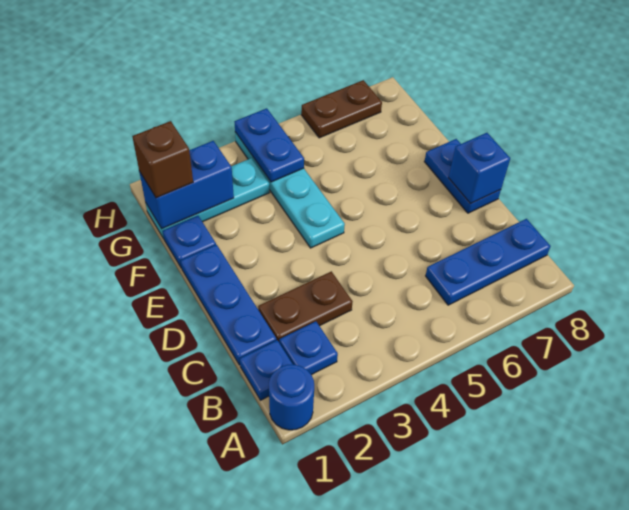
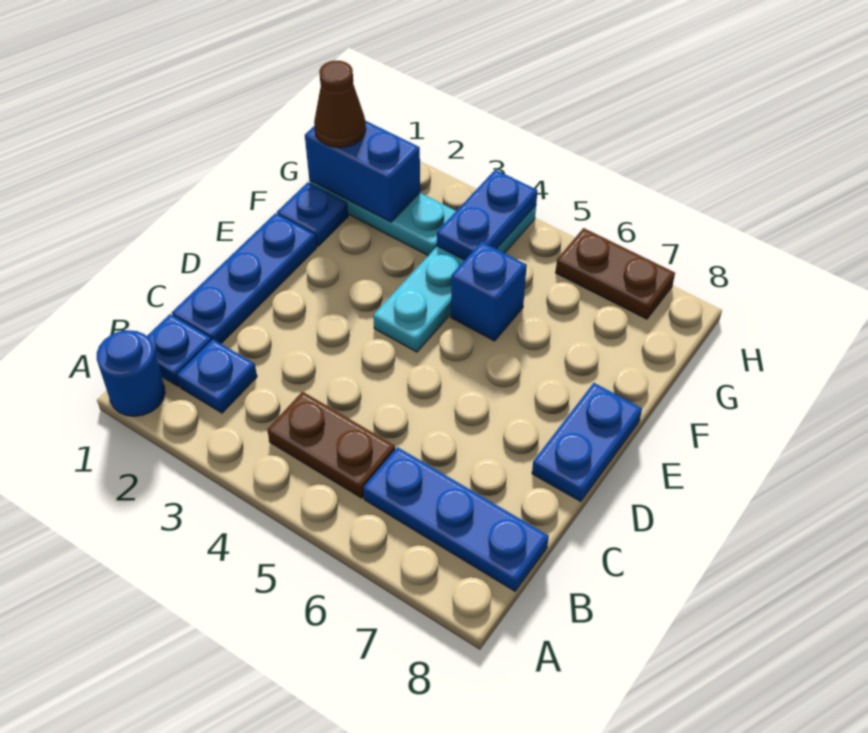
brown plate C2:C3 level 1 -> brown plate B4:B5 level 1
blue brick D8 level 2 -> blue brick F5 level 1
brown brick G1 level 3 -> brown cone G1 level 3

